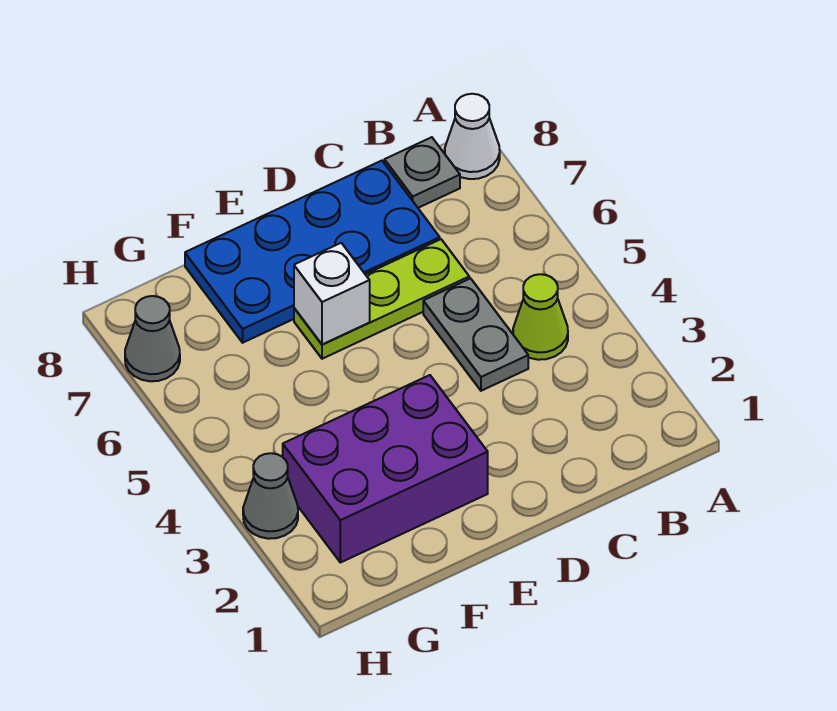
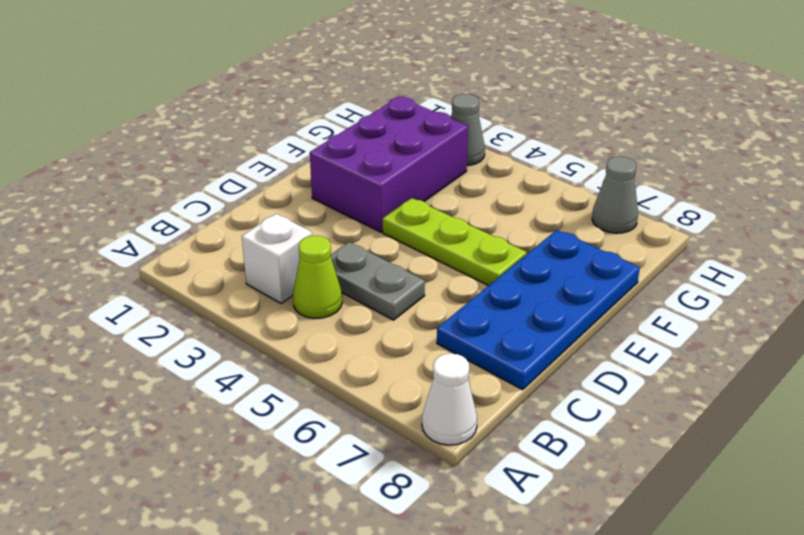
grey plate B8 level 1 -> none
lime plate C6:E6 level 1 -> lime plate E4:E6 level 1
white brick E6 level 2 -> white brick B3 level 1

